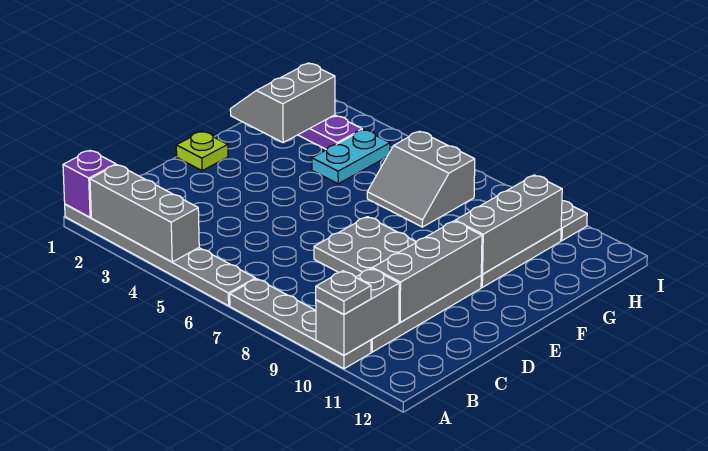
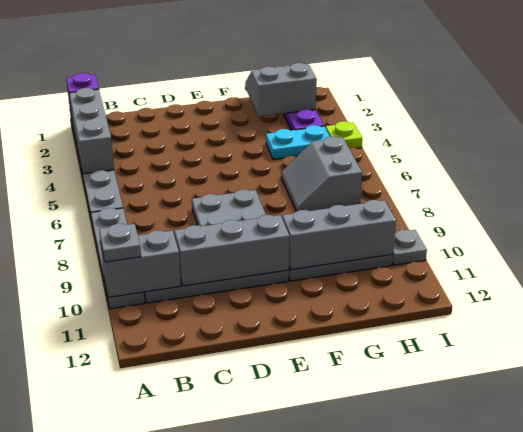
lime plate E1 level 1 -> lime plate I4 level 1

